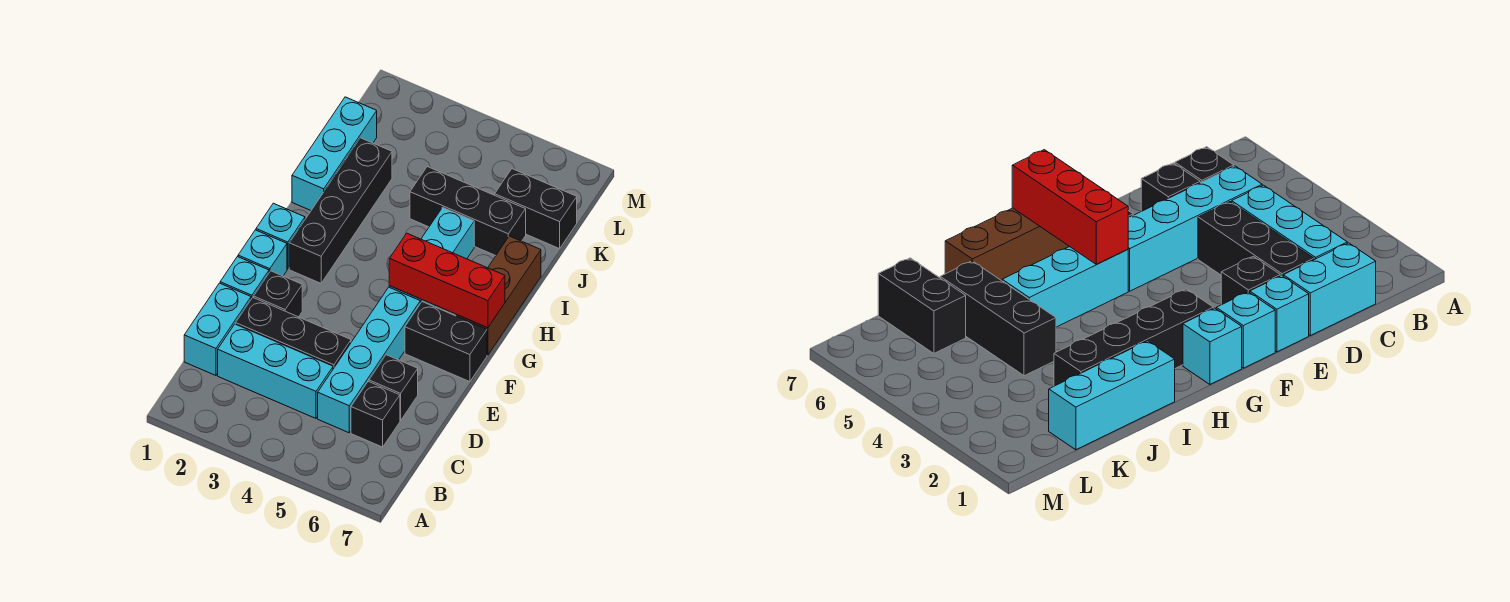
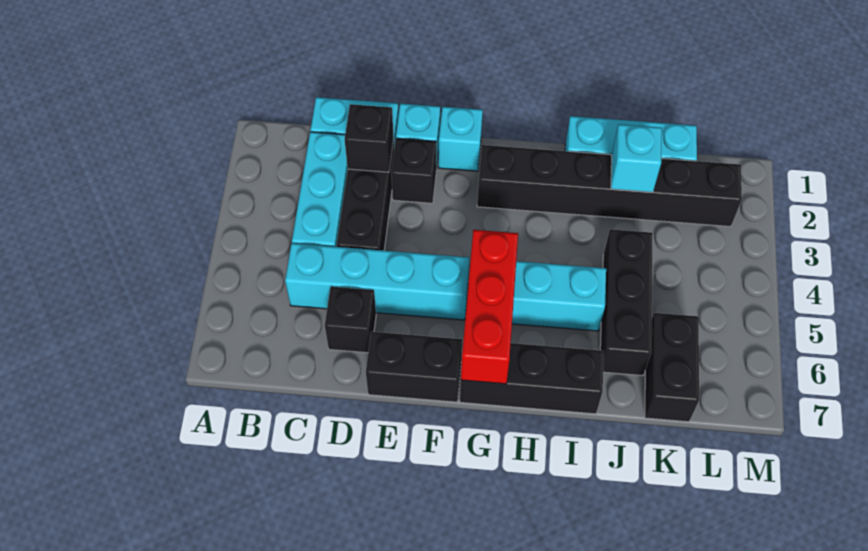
black brick C6 level 1 -> black brick D2 level 2
black brick F6:F7 level 1 -> black brick E7:F7 level 1
cyan brick G1 level 1 -> cyan brick J2 level 2
black brick G2:J2 level 1 -> black brick G2:L2 level 1
brown brick G7:I7 level 1 -> black brick G7:I7 level 1

